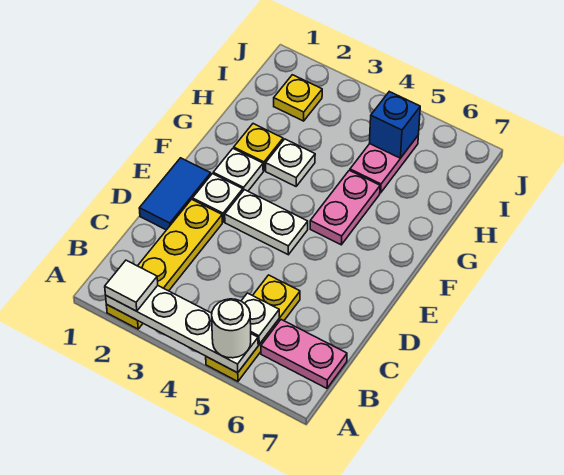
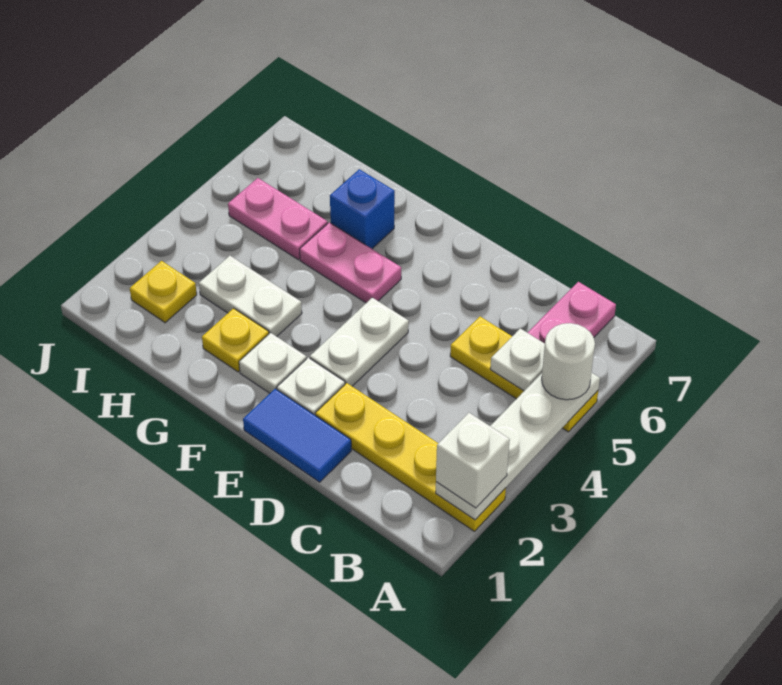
white tile A2 level 3 -> white brick A2 level 3
white plate G3 level 1 -> white plate G3:H3 level 1
blue brick I5 level 2 -> blue brick G6 level 1

